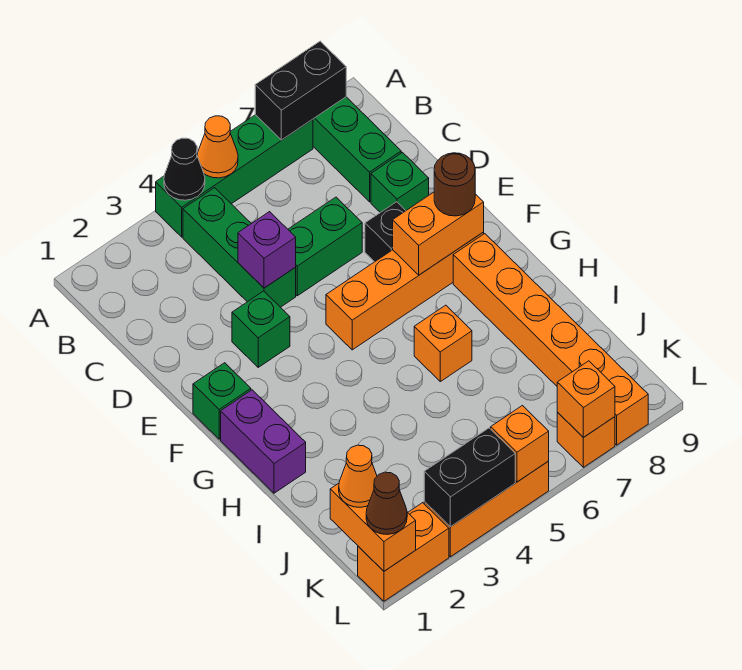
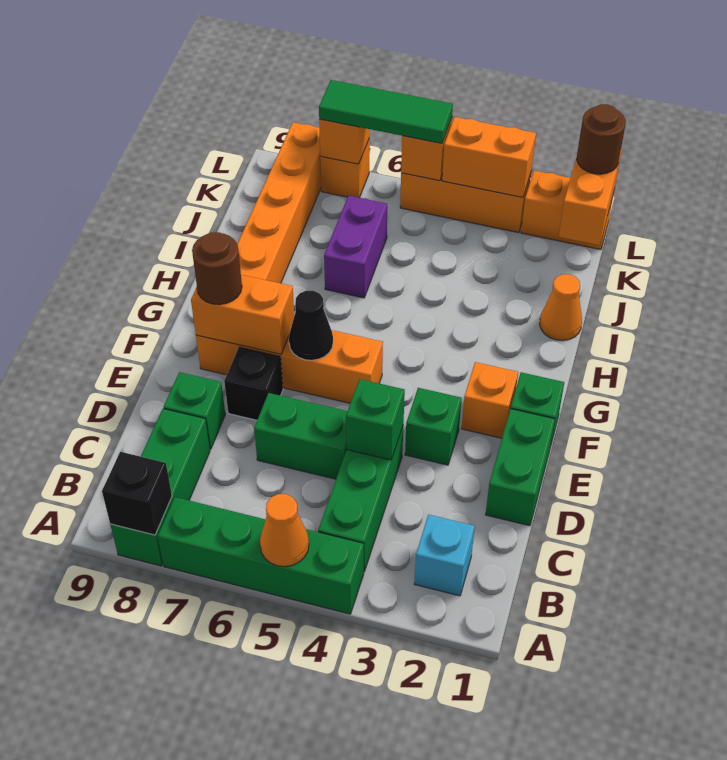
black cone A4 level 2 -> black cone F6 level 2
black brick A7:A8 level 2 -> black brick A8 level 2
none -> cyan brick B2 level 1
none -> green brick D1:E1 level 1
purple brick D4 level 2 -> green brick D4 level 2
purple brick G1:H1 level 1 -> purple brick I6:J6 level 1
orange brick H6 level 1 -> orange brick F2 level 1
orange cone K1 level 3 -> orange cone I1 level 1
brown cone L1 level 3 -> brown round brick L1 level 3
black brick L3:L4 level 2 -> orange brick L3:L4 level 2
none -> green tile L5:L7 level 3

